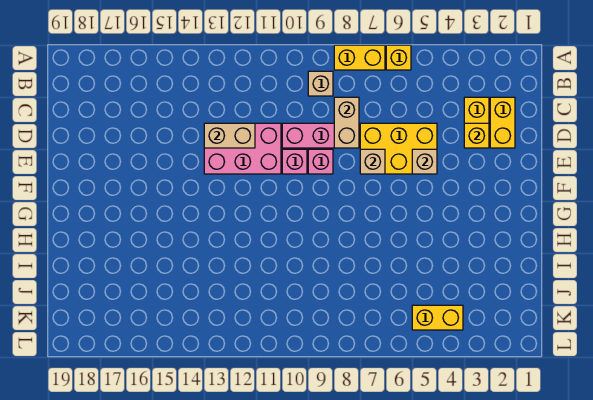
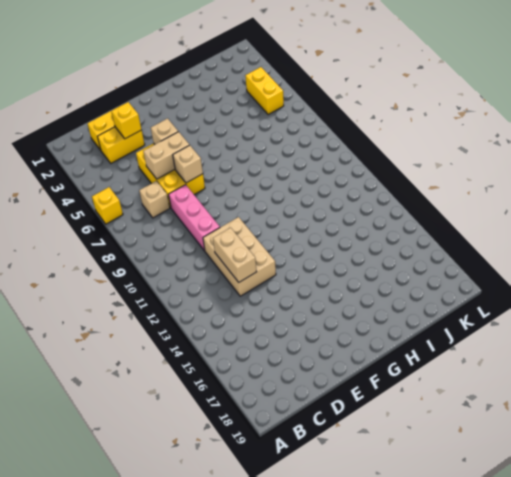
yellow brick A7:A8 level 1 -> none
tan brick B9 level 1 -> tan brick C7 level 1
tan brick C8:D8 level 2 -> tan brick D6:E6 level 2
pink brick D11:E13 level 1 -> tan brick D11:E13 level 1
pink brick E9 level 1 -> none
pink brick E10 level 1 -> none

